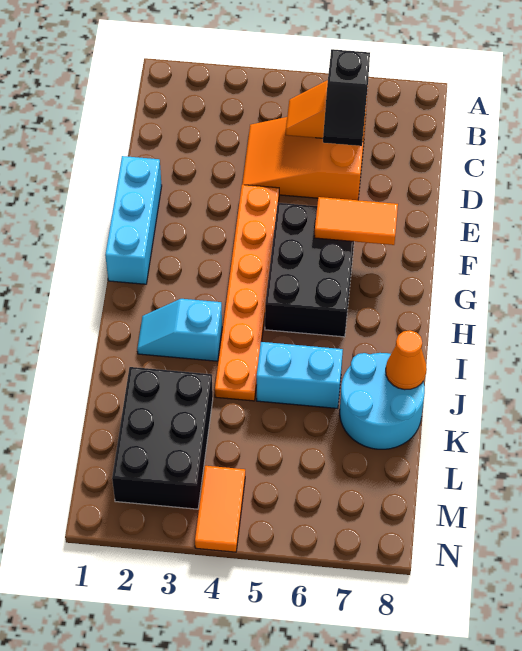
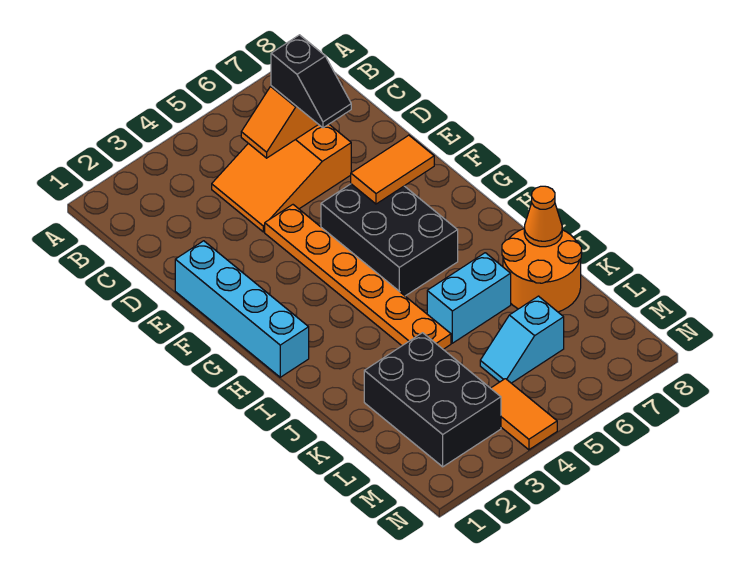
cyan brick E1:G1 level 1 -> cyan brick E1:H1 level 1
cyan slope I2:I3 level 1 top 3 -> cyan slope L5:L6 level 1 top 6
cyan round brick J7:K8 level 1 -> orange round brick J7:K8 level 1

